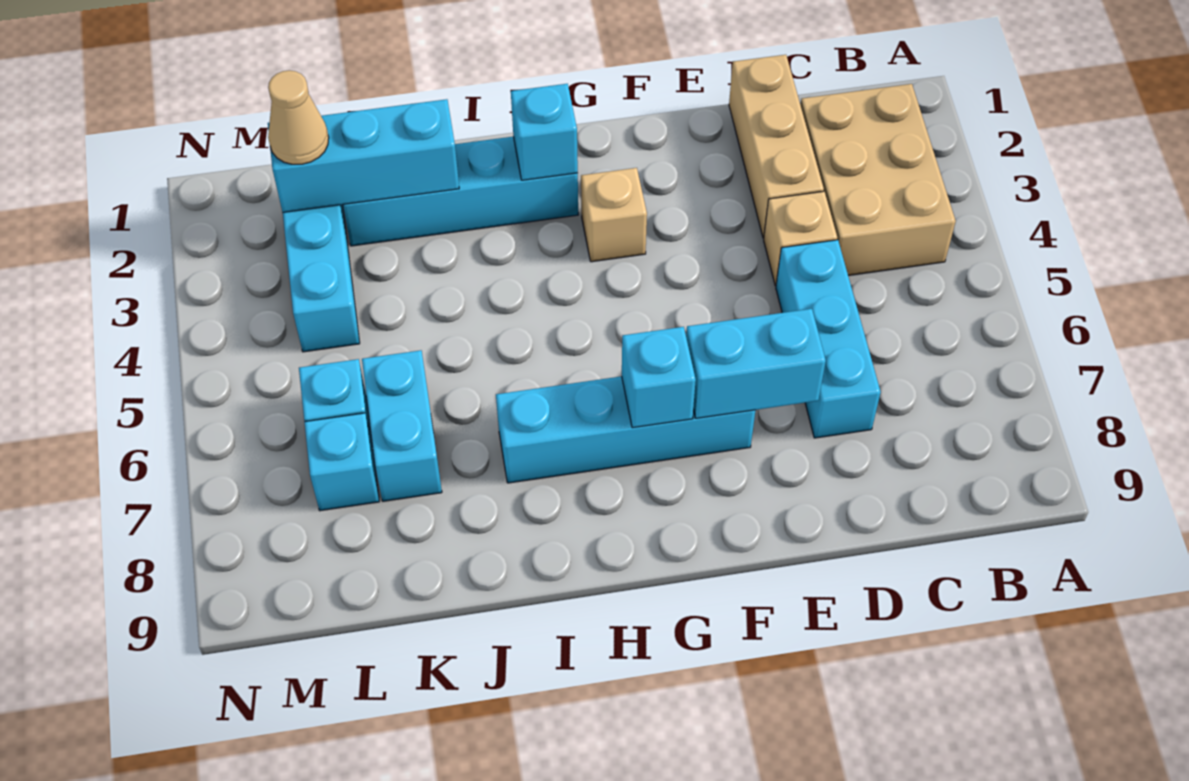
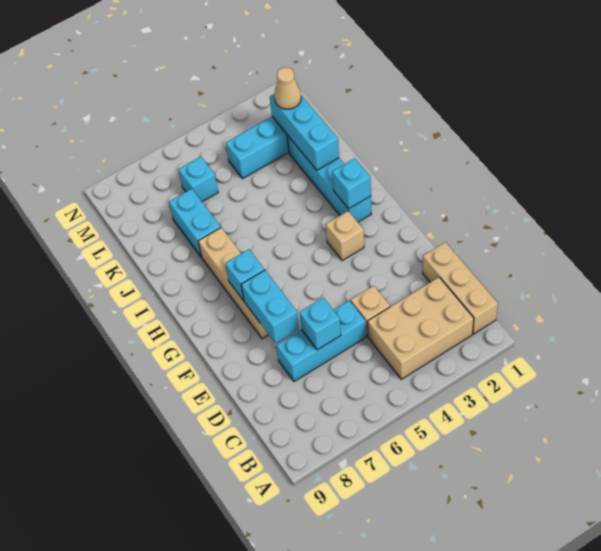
tan brick D1:D3 level 1 -> tan brick B1:D1 level 1
cyan brick F7:I7 level 1 -> tan brick F7:I7 level 1
cyan brick K6:K7 level 1 -> cyan brick J7:K7 level 1
cyan brick L7 level 1 -> cyan brick D6 level 2

